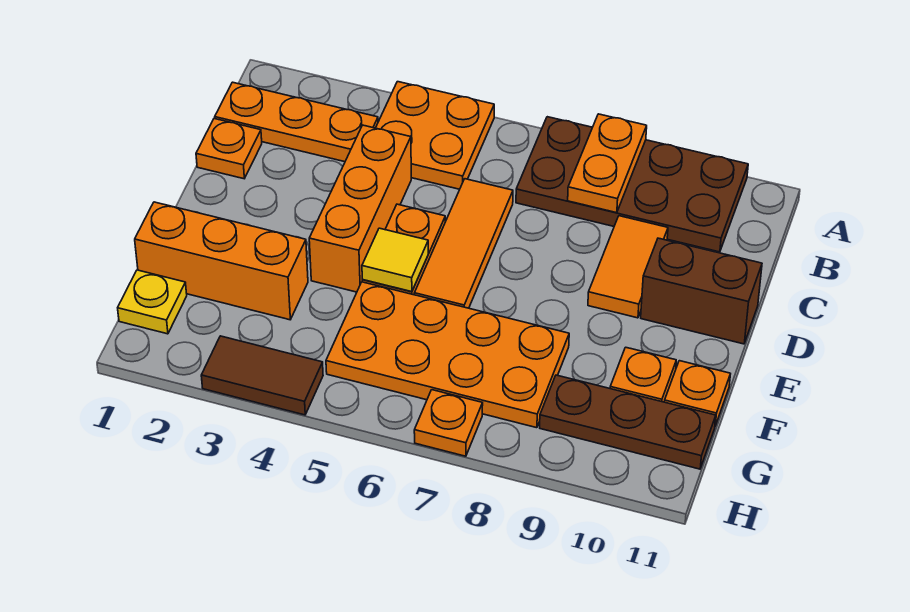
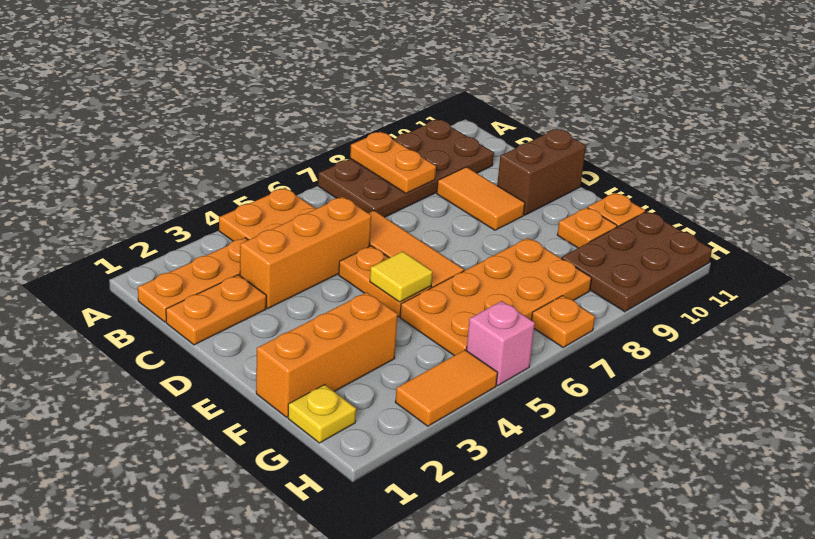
orange plate C1 level 1 -> orange plate C1:C2 level 1
orange brick C4:E4 level 1 -> orange brick C3:C5 level 1
brown plate G9:G11 level 1 -> brown plate G9:H11 level 1
brown tile H3:H4 level 1 -> orange tile H3:H4 level 1
none -> pink brick H5 level 1

